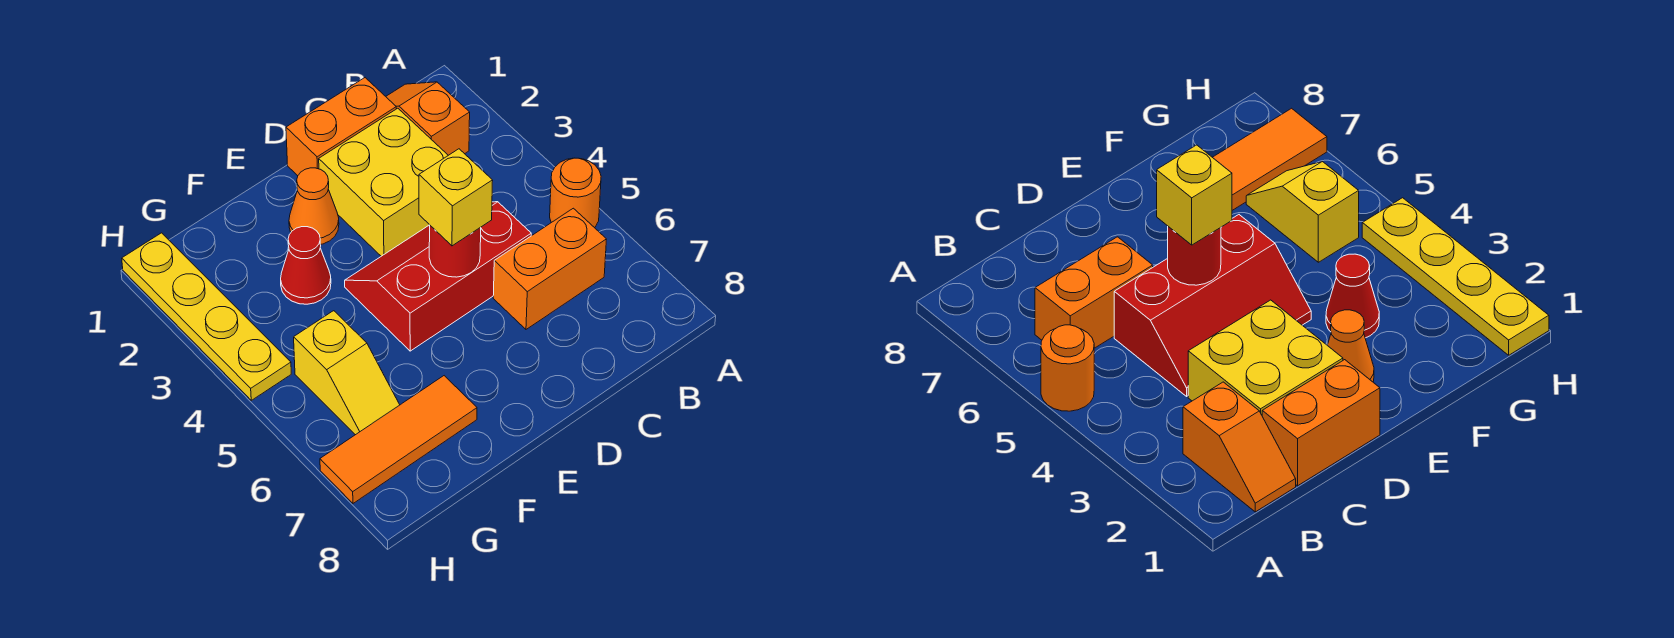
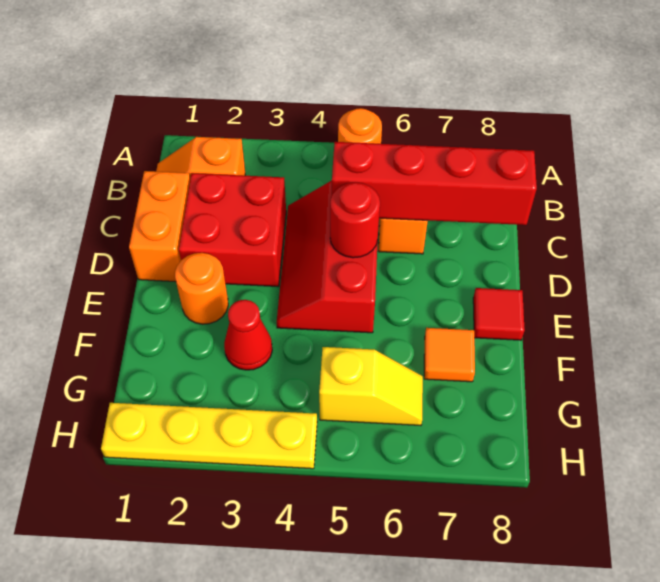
yellow brick C2:D3 level 1 -> red brick C2:D3 level 1
none -> red brick C5:C8 level 2
yellow brick D5 level 3 -> none
orange cone E2 level 1 -> orange round brick E2 level 1
none -> red tile E8 level 1
orange tile F7:H7 level 1 -> orange tile F7 level 1

